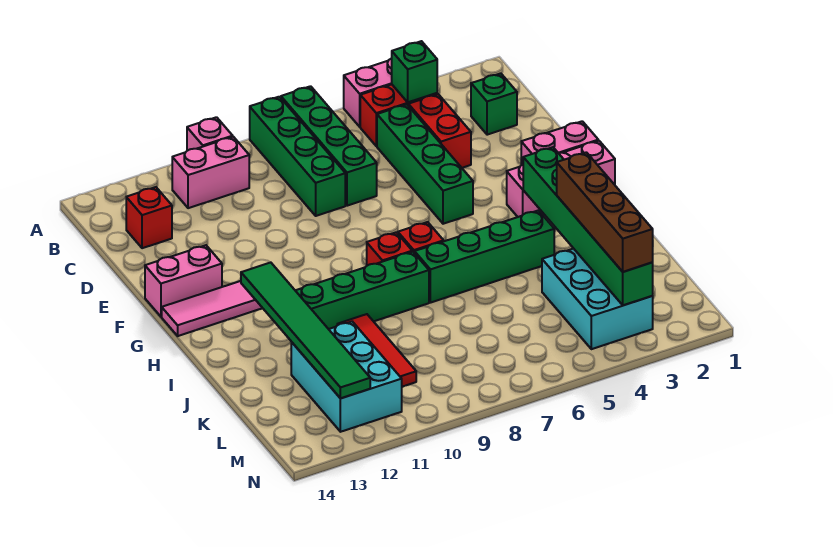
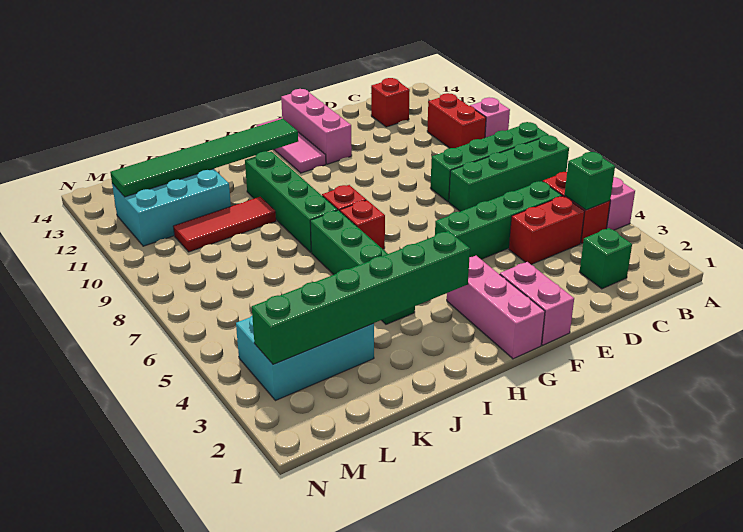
pink brick B10:B11 level 1 -> red brick B10:B11 level 1
pink brick F13:F14 level 1 -> pink brick F12:F14 level 1
brown brick J3:M3 level 3 -> none

